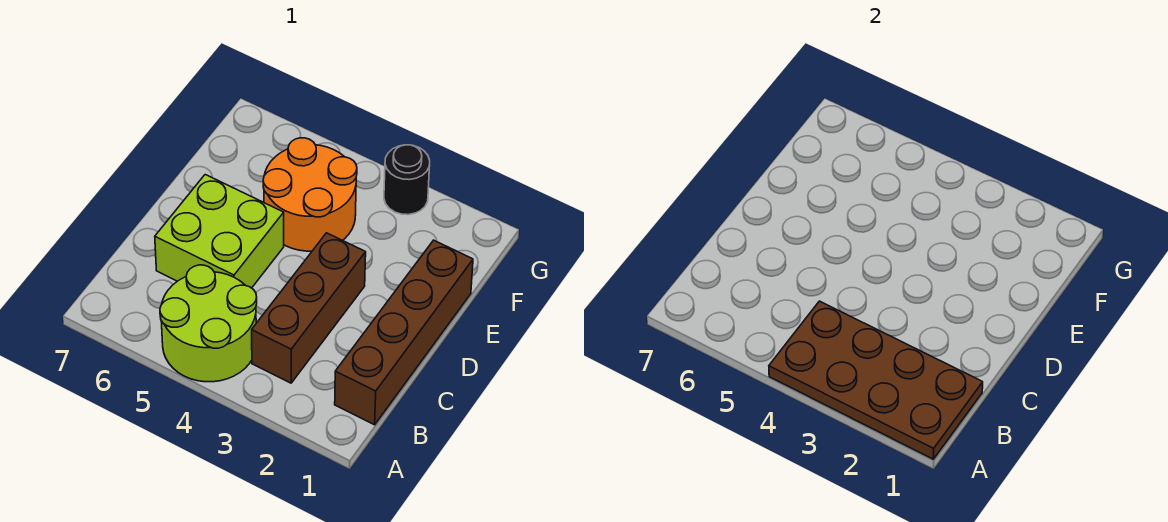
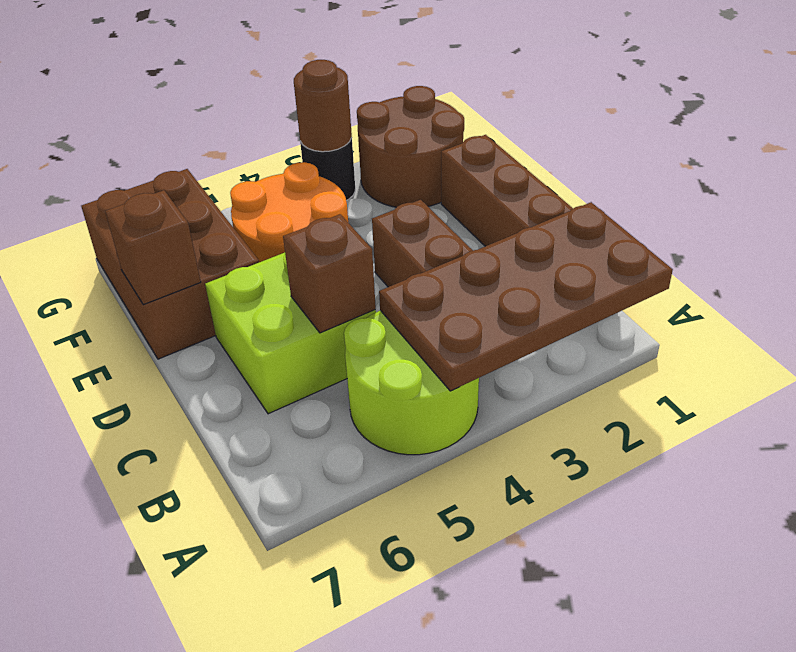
none -> brown brick C5 level 2
none -> brown brick E6:G7 level 1
none -> brown brick E7 level 2
none -> brown round brick F1:G2 level 1
none -> brown round brick G3 level 2

